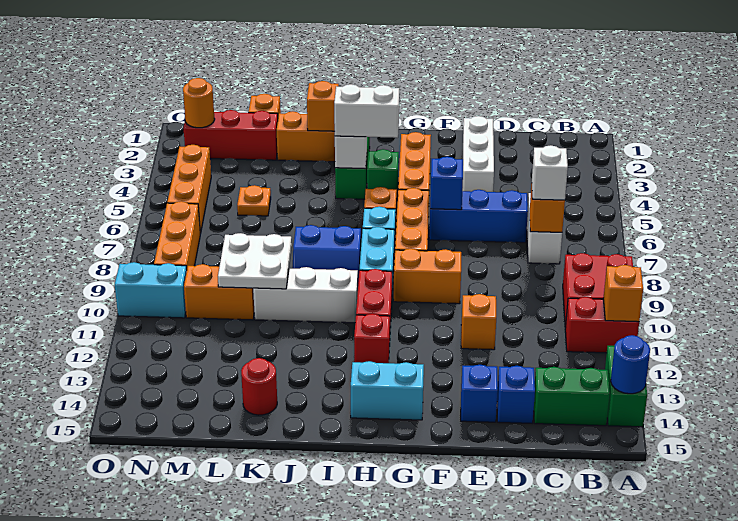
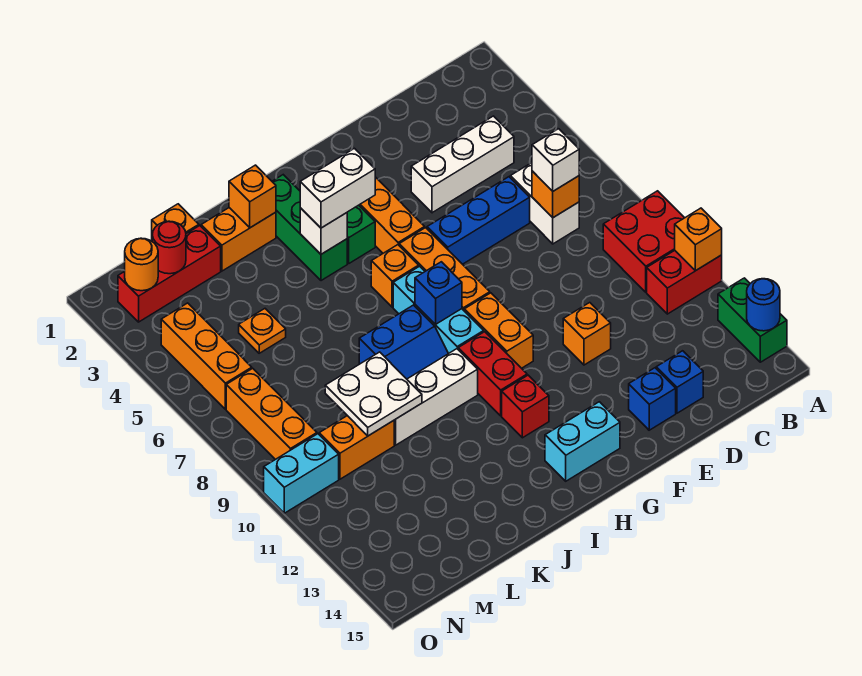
green brick B14:C14 level 1 -> none
white brick E2:E4 level 1 -> white brick C4:E4 level 1
blue brick F6 level 2 -> blue brick H8 level 2
orange brick F9:G9 level 1 -> orange brick G9:G10 level 1
red round brick K14 level 1 -> red round brick M2 level 2

